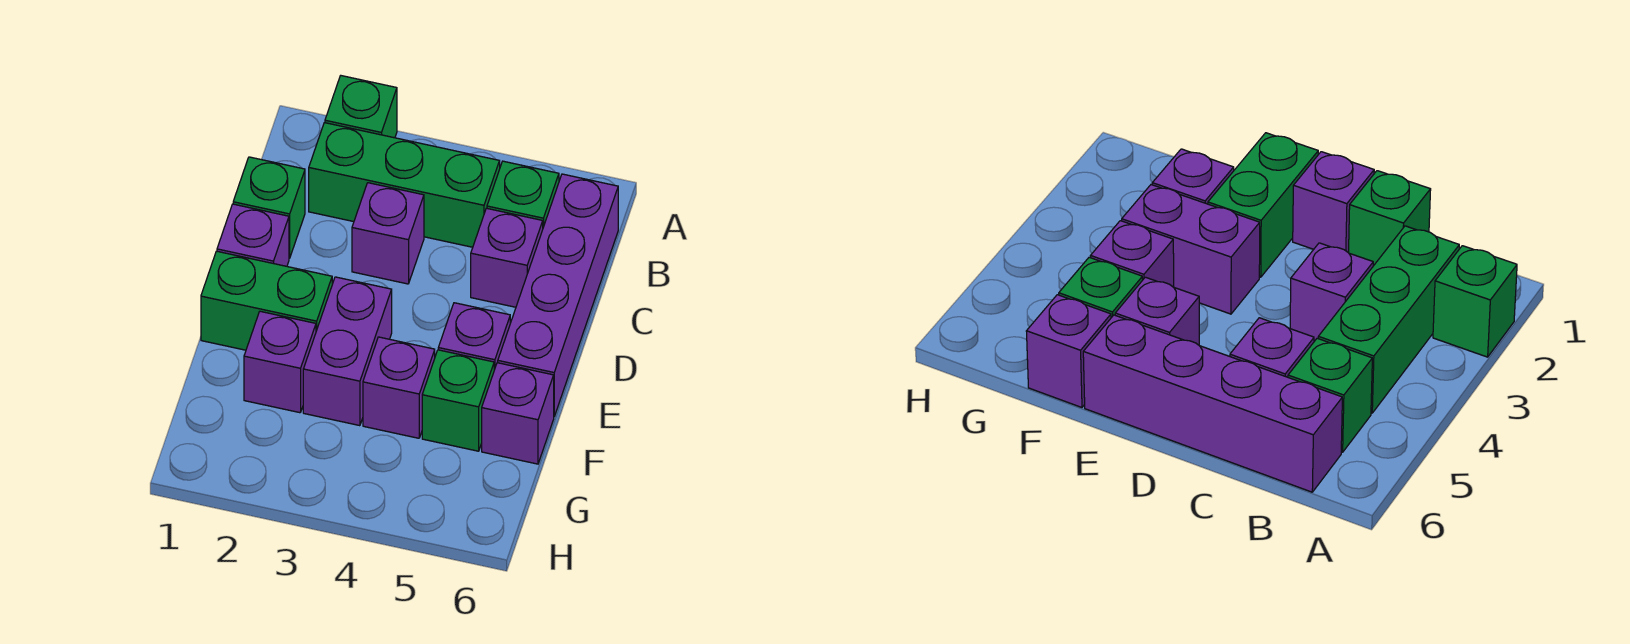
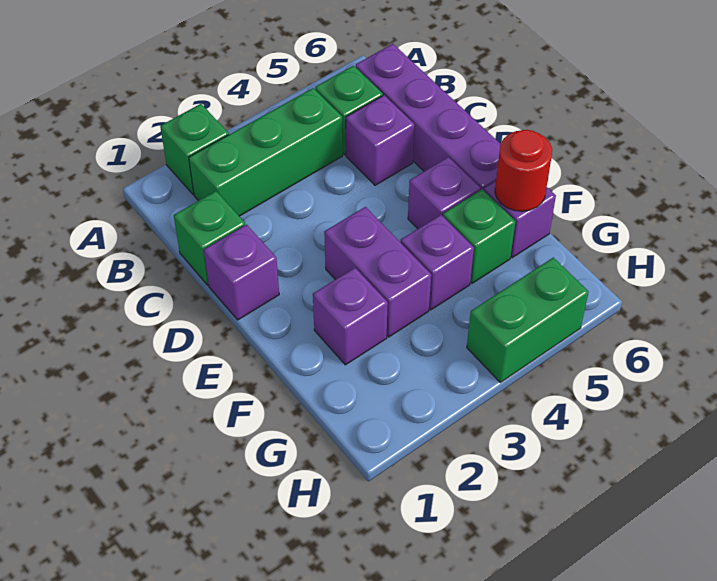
purple brick C3 level 1 -> none
green brick E1:E2 level 1 -> green brick H4:H5 level 1
none -> red round brick F6 level 2

